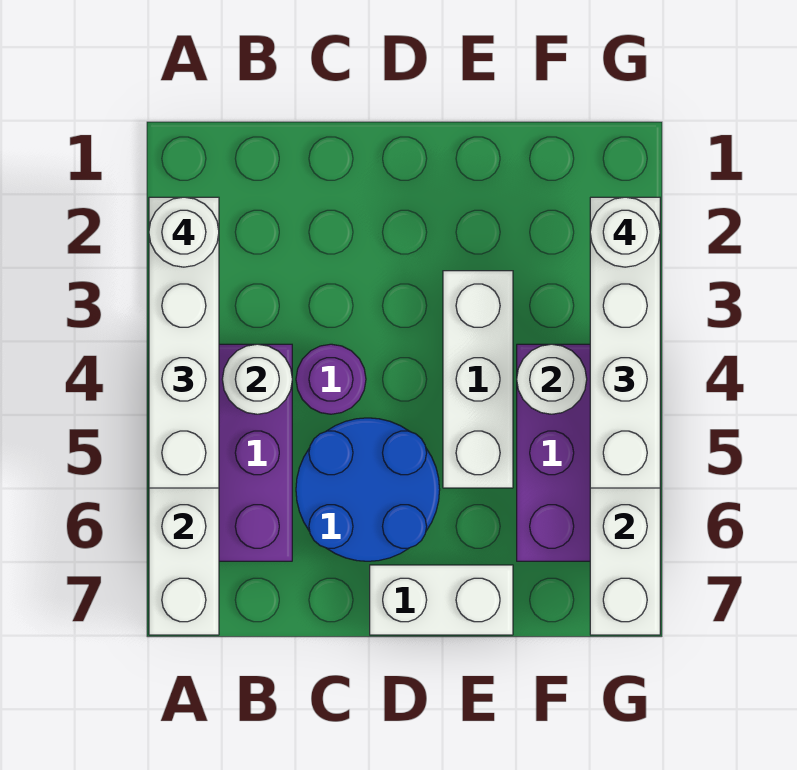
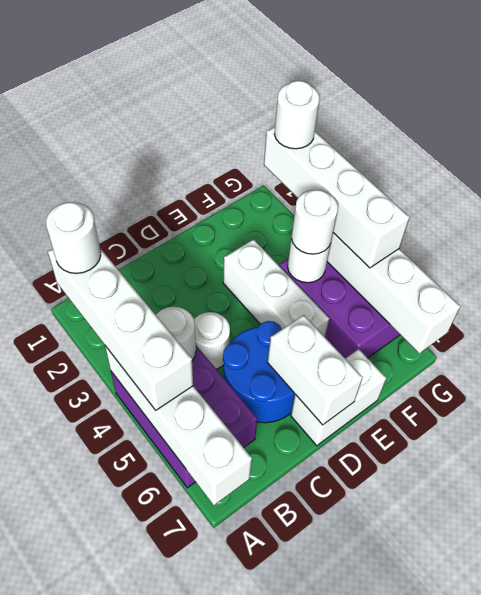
purple round brick C4 level 1 -> white round brick C4 level 1
none -> white brick D6:D7 level 2
none -> white round brick F4 level 3

